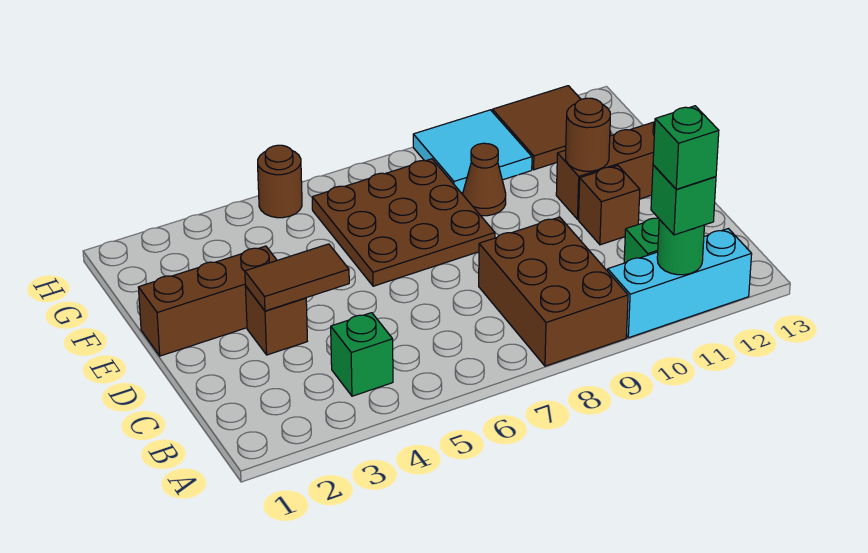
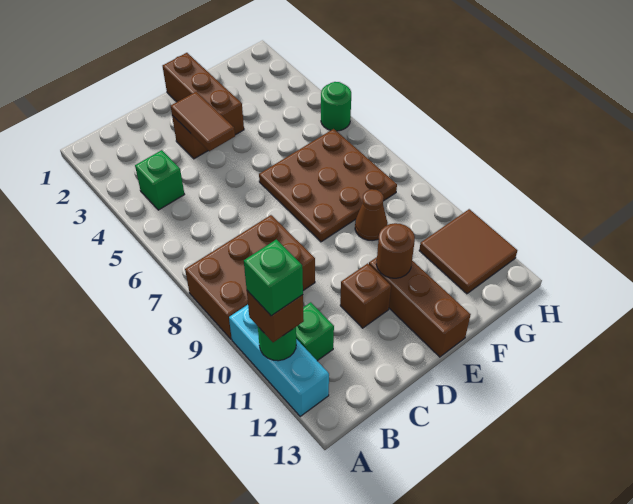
green brick A11 level 3 -> brown brick A11 level 3
cyan tile G9:H10 level 1 -> none
brown round brick H5 level 1 -> green round brick H5 level 1

